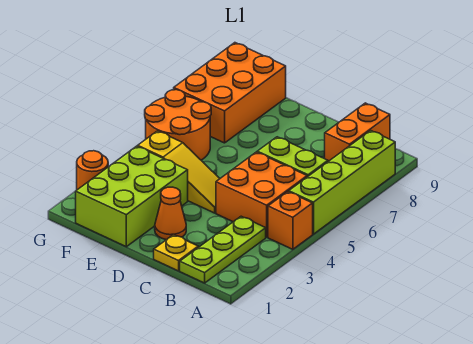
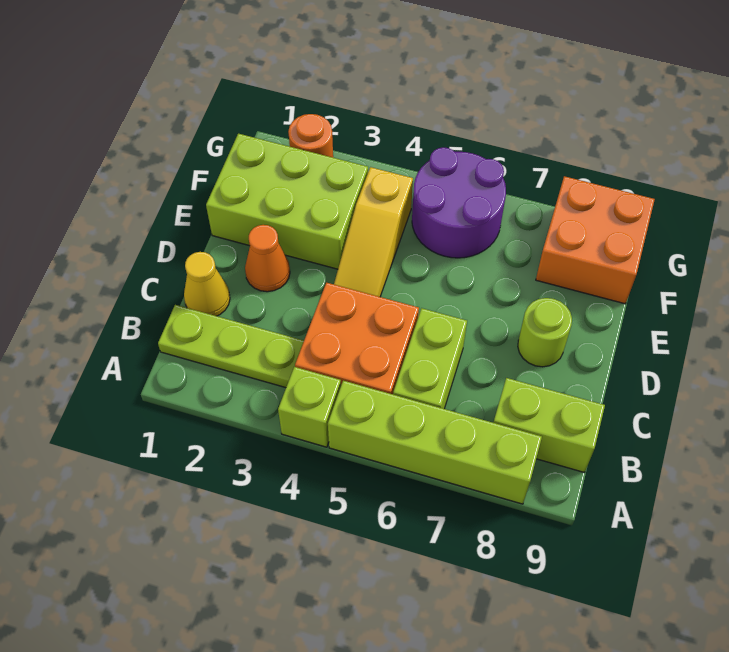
orange brick A4 level 1 -> lime brick A4 level 1
orange brick B8:B9 level 1 -> lime brick B8:B9 level 1
yellow plate C1 level 1 -> yellow cone C1 level 1
none -> lime round brick D8 level 1
orange round brick F5:G6 level 1 -> purple round brick F5:G6 level 1
orange brick F7:G9 level 1 -> orange brick F8:G9 level 1

